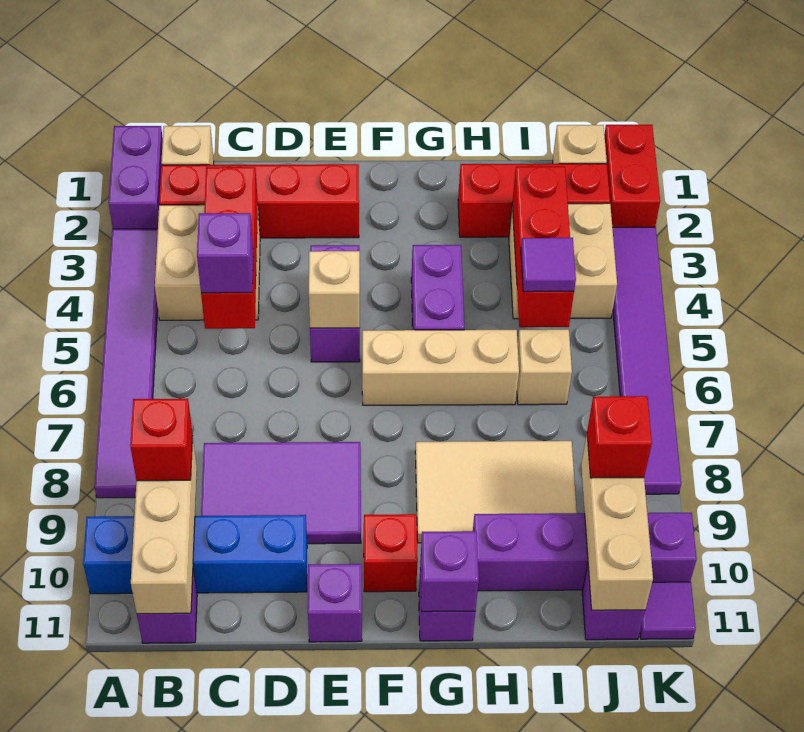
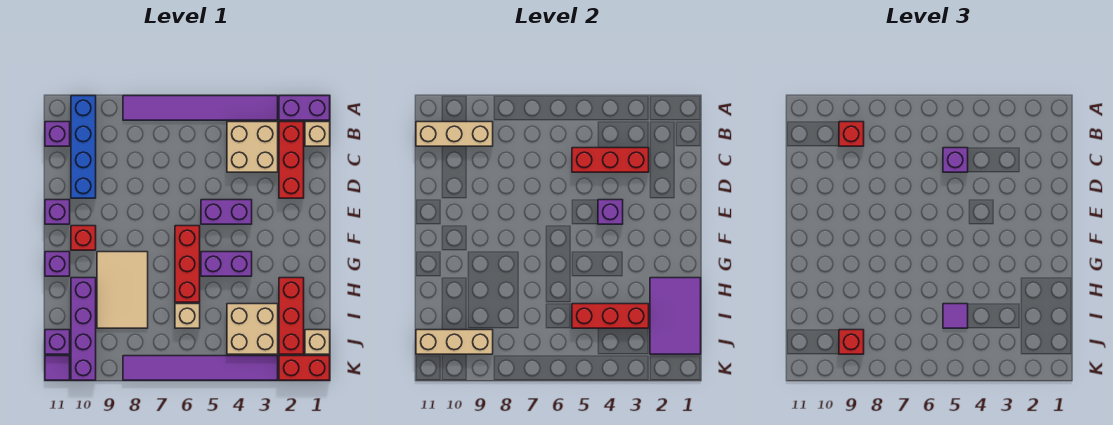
red brick B2:E2 level 1 -> red brick B2:D2 level 1
purple tile C8:E9 level 1 -> purple tile H1:J2 level 2
tan brick E5 level 2 -> none
tan brick F6:H6 level 1 -> red brick F6:H6 level 1
purple brick G11 level 2 -> purple brick E4 level 2

